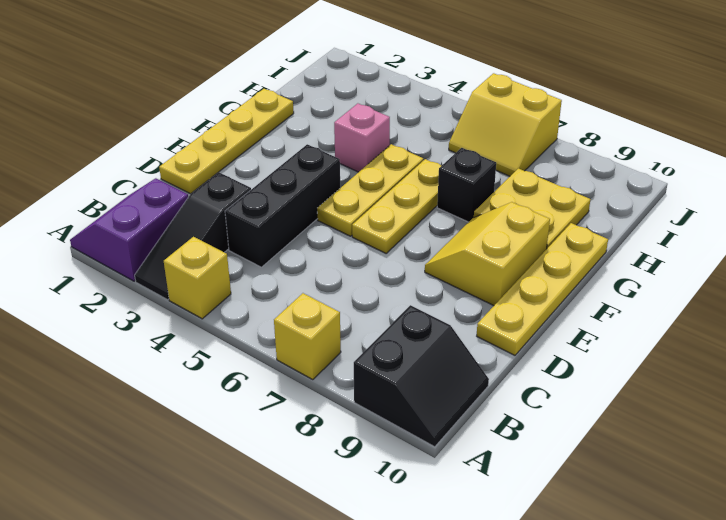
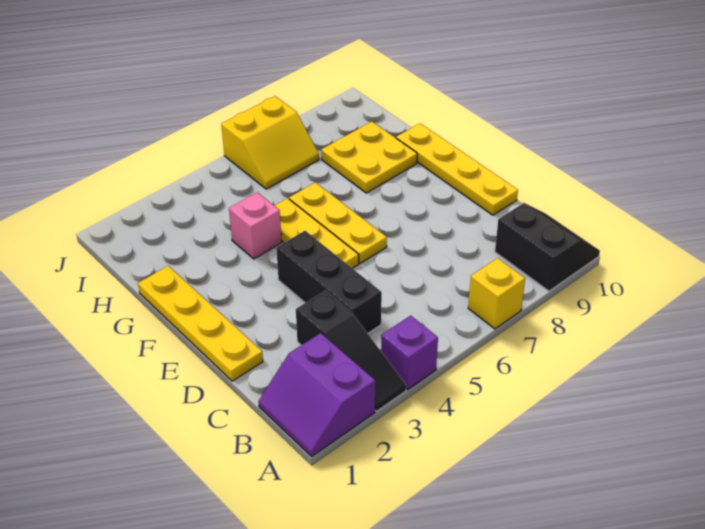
yellow brick A4 level 1 -> purple brick A4 level 1
yellow slope E8:F9 level 1 top 9 -> none
black brick G7 level 1 -> none

